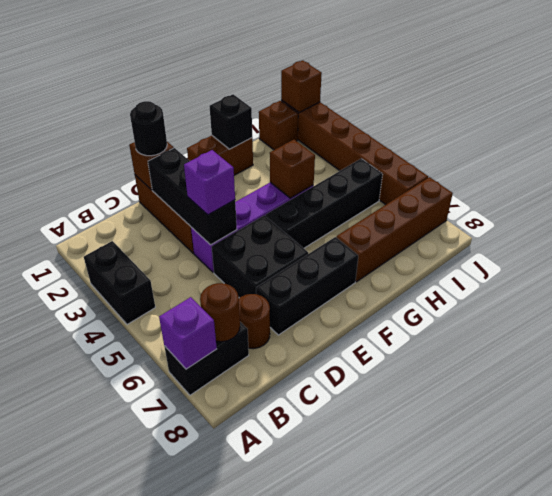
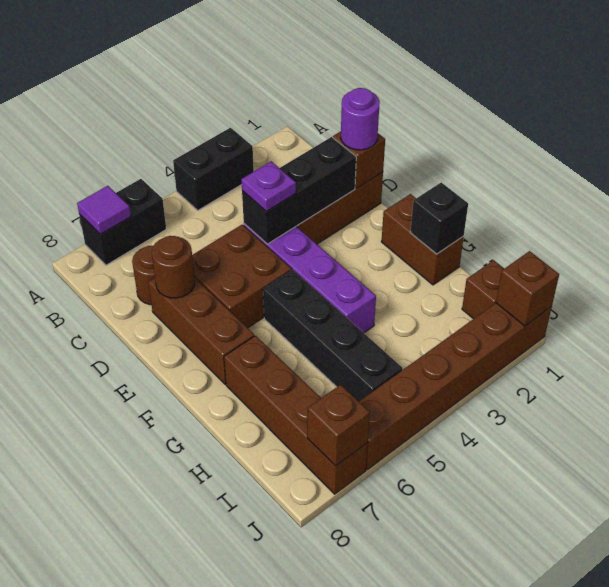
black brick A7:B7 level 1 -> black brick A6:A7 level 1
purple brick A7 level 2 -> purple tile A7 level 2
brown round brick B7 level 2 -> brown round brick D7 level 2
black round brick D1 level 3 -> purple round brick D1 level 3
purple brick D4 level 3 -> purple plate D4 level 3
black brick D5:E6 level 1 -> brown brick D5:E6 level 1
black brick D7:F7 level 1 -> brown brick D7:F7 level 1
brown brick G4 level 2 -> brown brick J7 level 2

